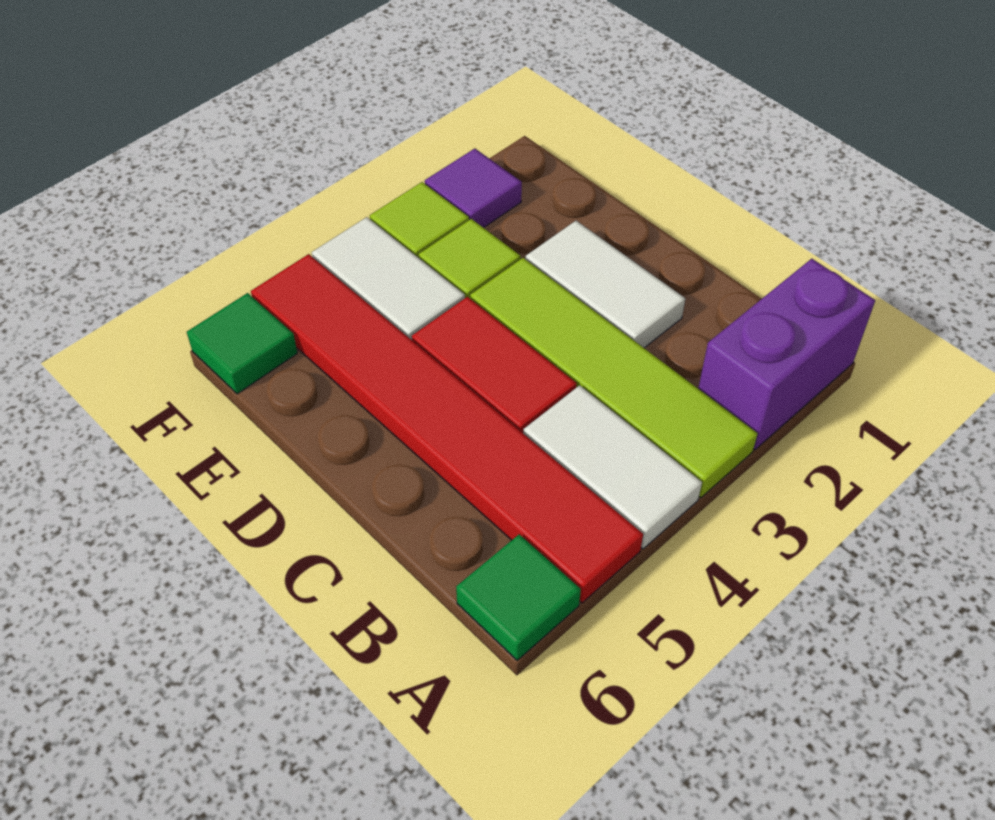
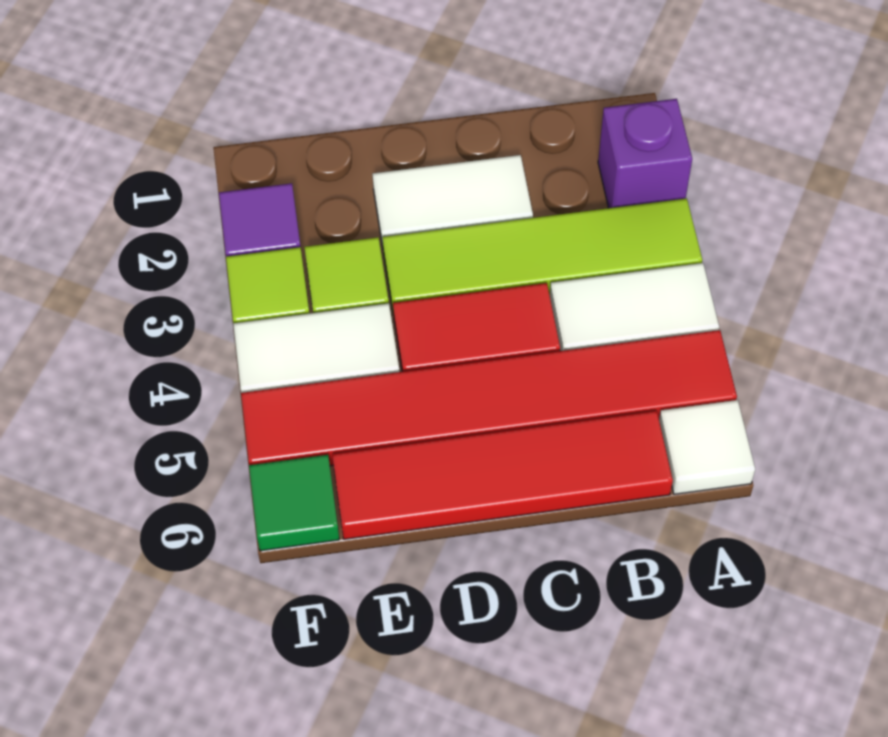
purple brick A1:A2 level 1 -> purple brick A2 level 1
green tile A6 level 1 -> white tile A6 level 1
none -> red tile B6:E6 level 1

